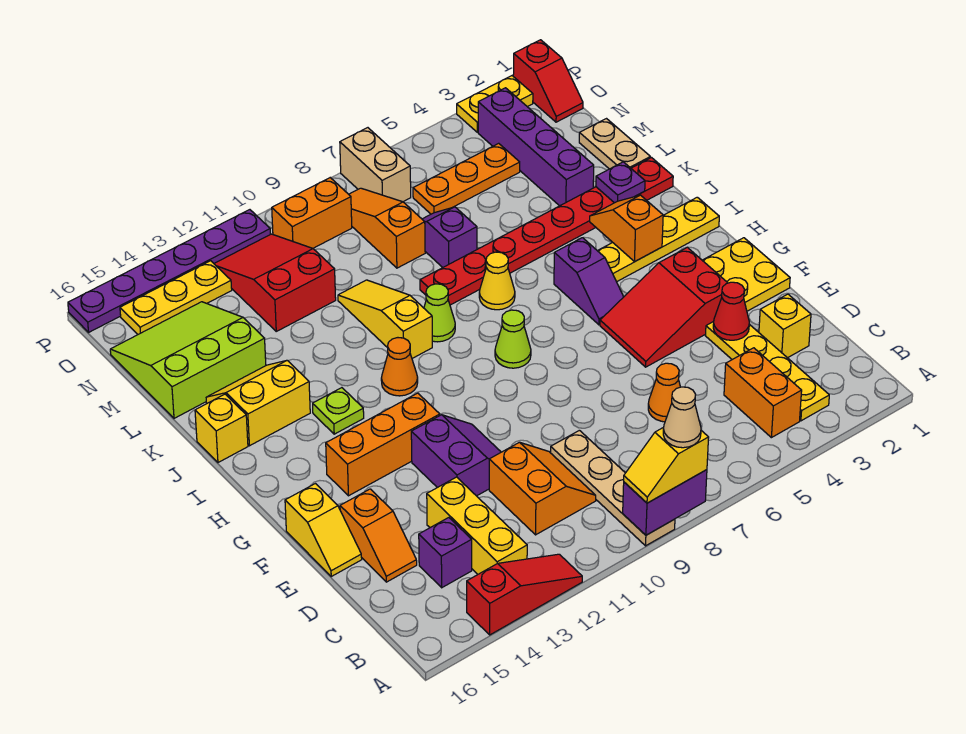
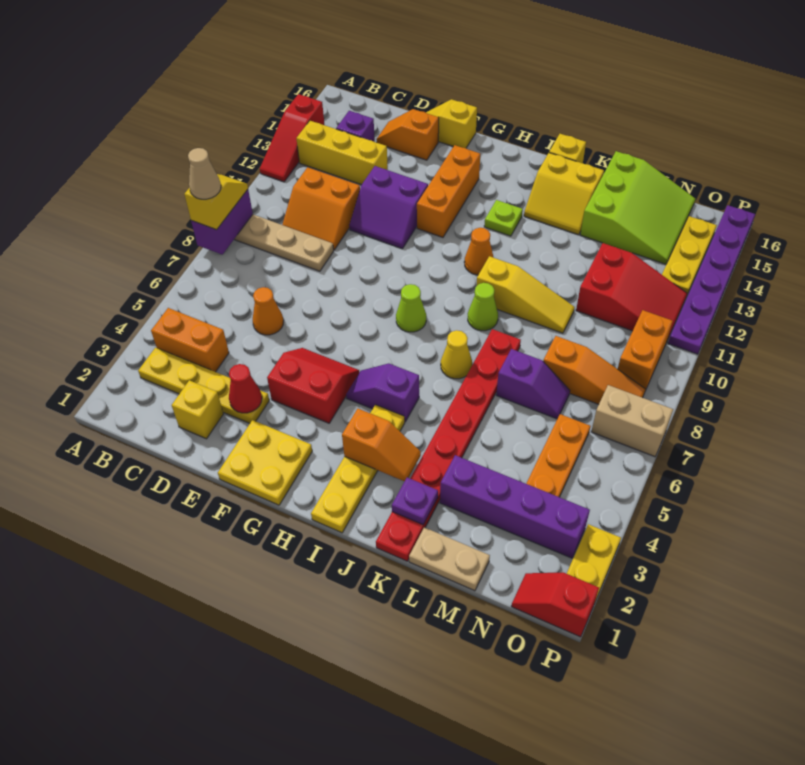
red slope F3:G5 level 1 top 3 -> red slope F4:G5 level 1 top 4
yellow slope J14:K15 level 1 top J -> yellow slope J14:K15 level 1 top 15

